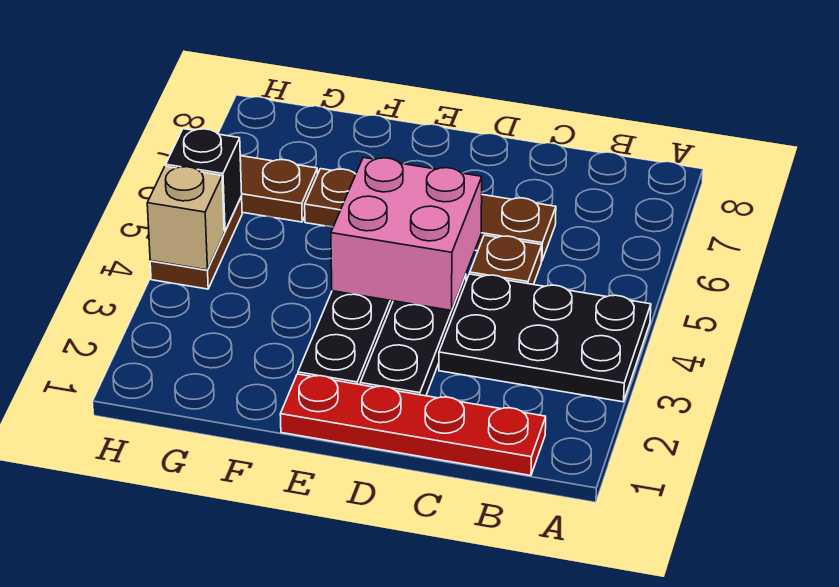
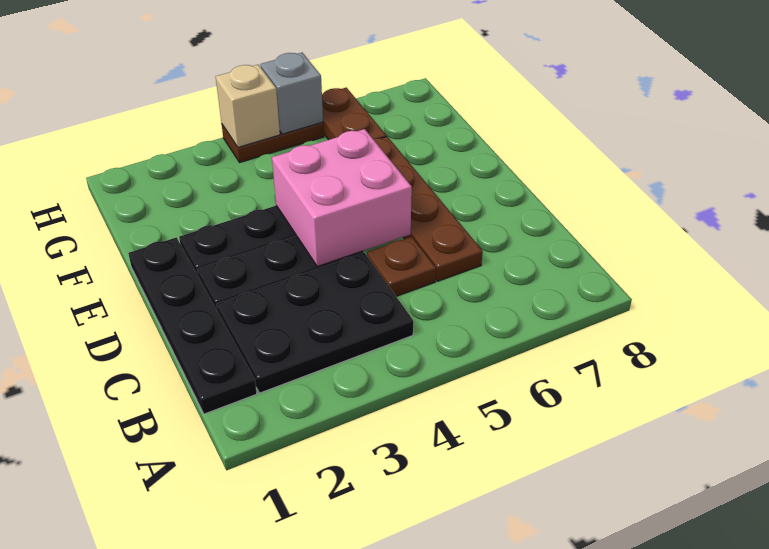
black plate A3:C4 level 1 -> black plate B2:C4 level 1
red plate B1:E1 level 1 -> black plate B1:E1 level 1
black brick H5 level 2 -> grey brick H5 level 2

